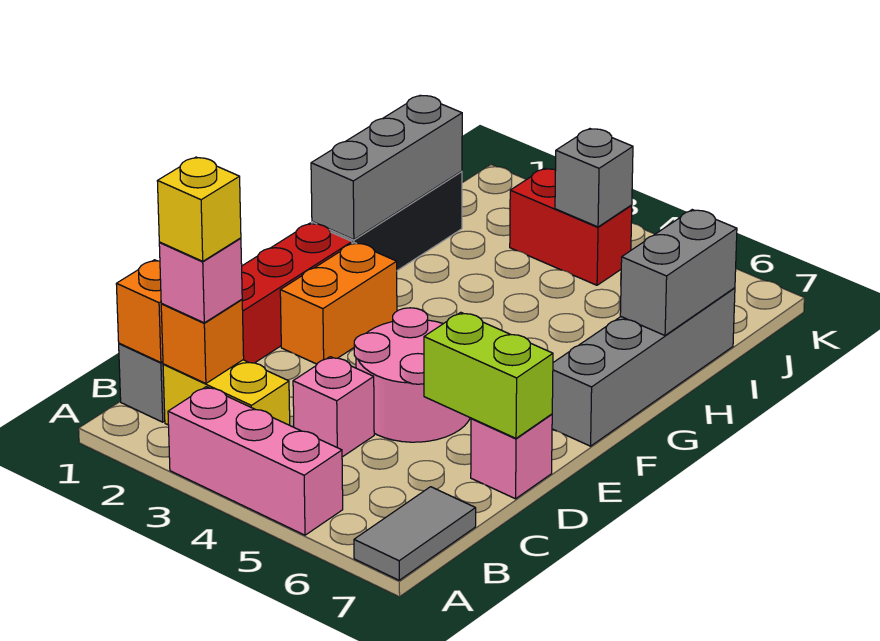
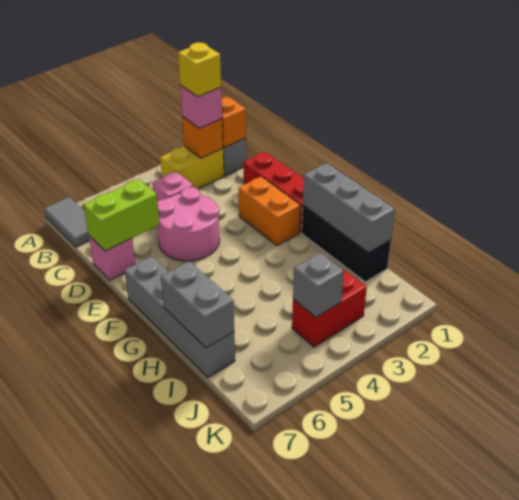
pink brick A3:A5 level 1 -> none

